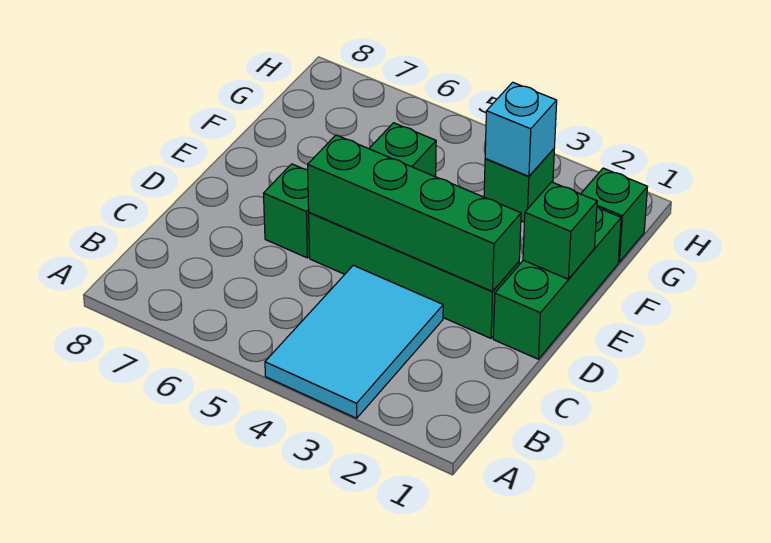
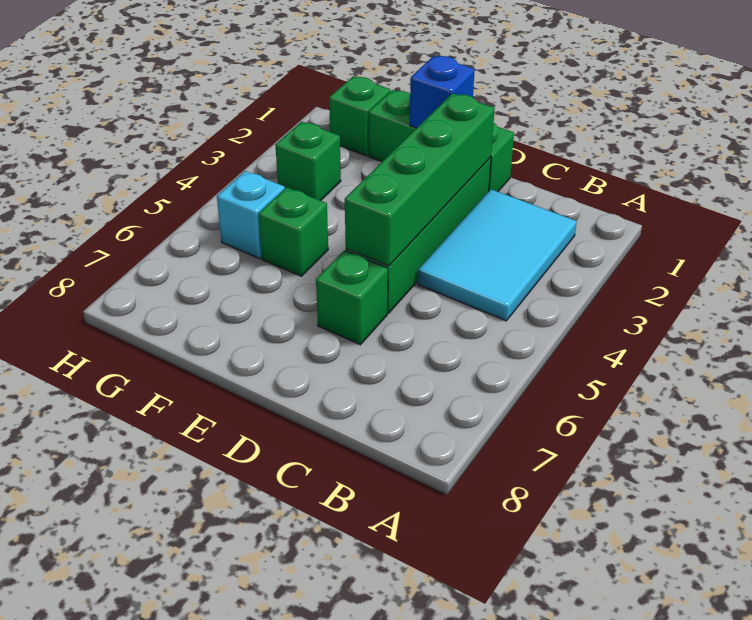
cyan tile A3:C4 level 1 -> cyan tile B2:C4 level 1
green brick E1 level 2 -> blue brick E1 level 2
cyan brick G3 level 2 -> cyan brick G5 level 1

